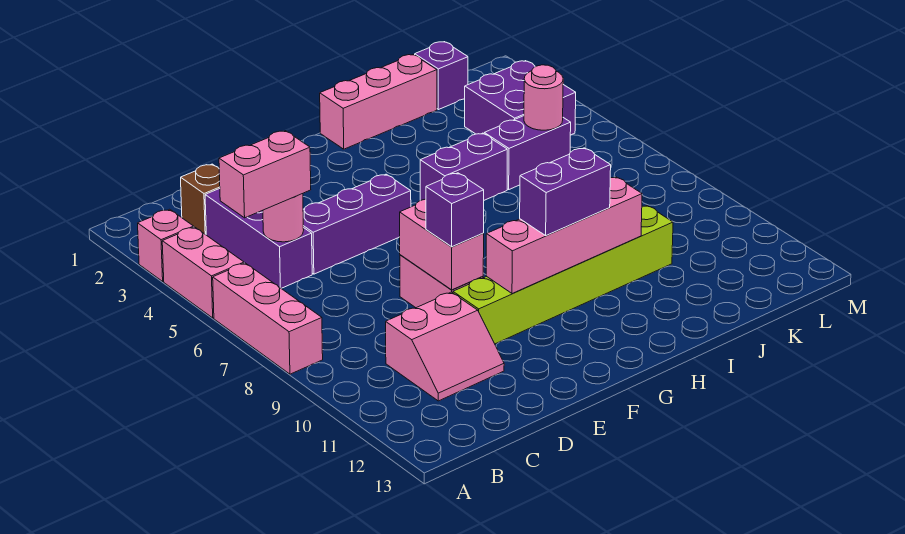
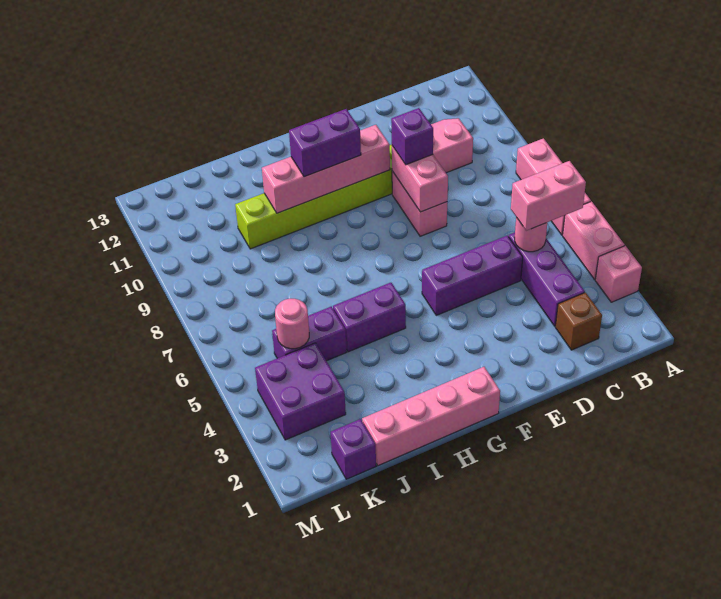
pink brick H1:J1 level 1 -> pink brick G1:J1 level 1

